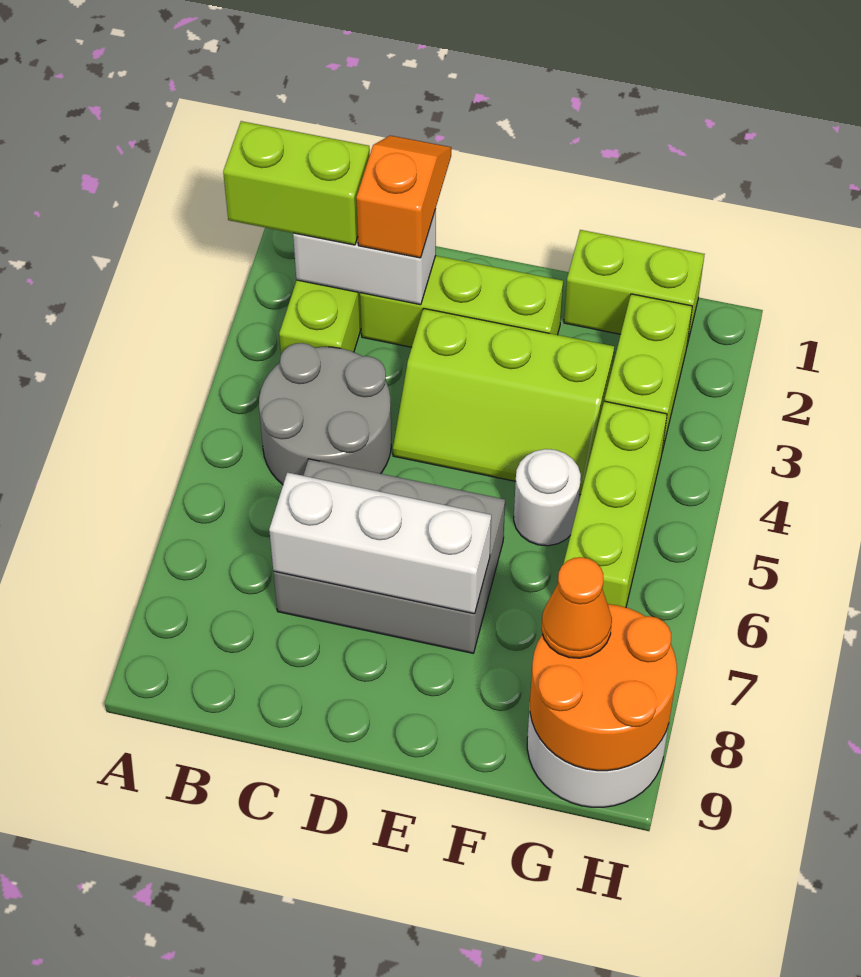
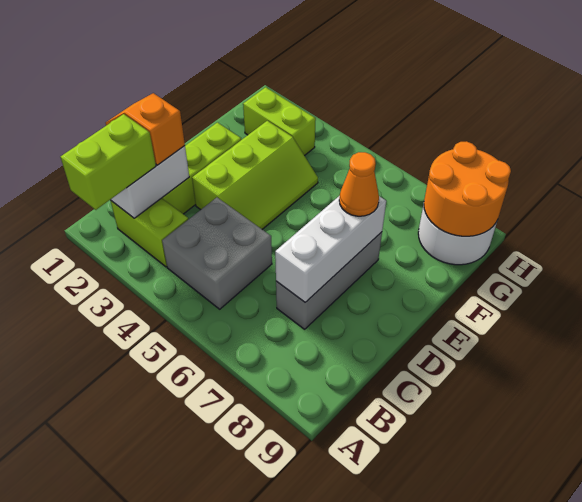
grey round brick B4:C5 level 1 -> grey brick B4:C5 level 1
grey brick C6:E7 level 1 -> grey brick C7:E7 level 1
lime brick F1:G1 level 1 -> none
white round brick F5 level 1 -> none
lime brick G4:G6 level 1 -> none
orange cone G8 level 3 -> orange cone E7 level 3

